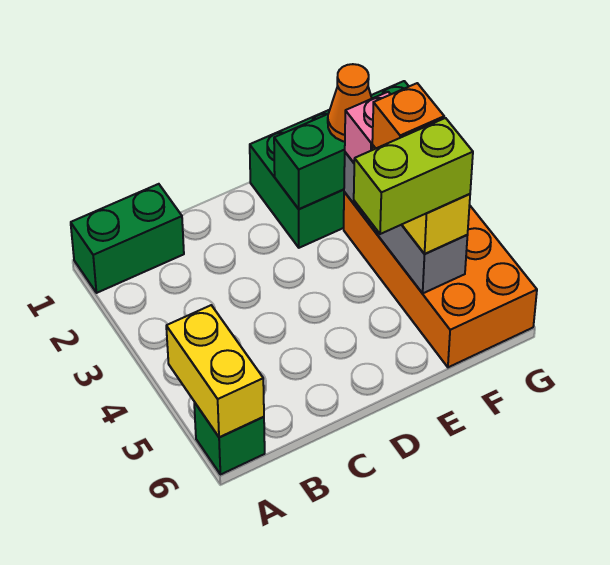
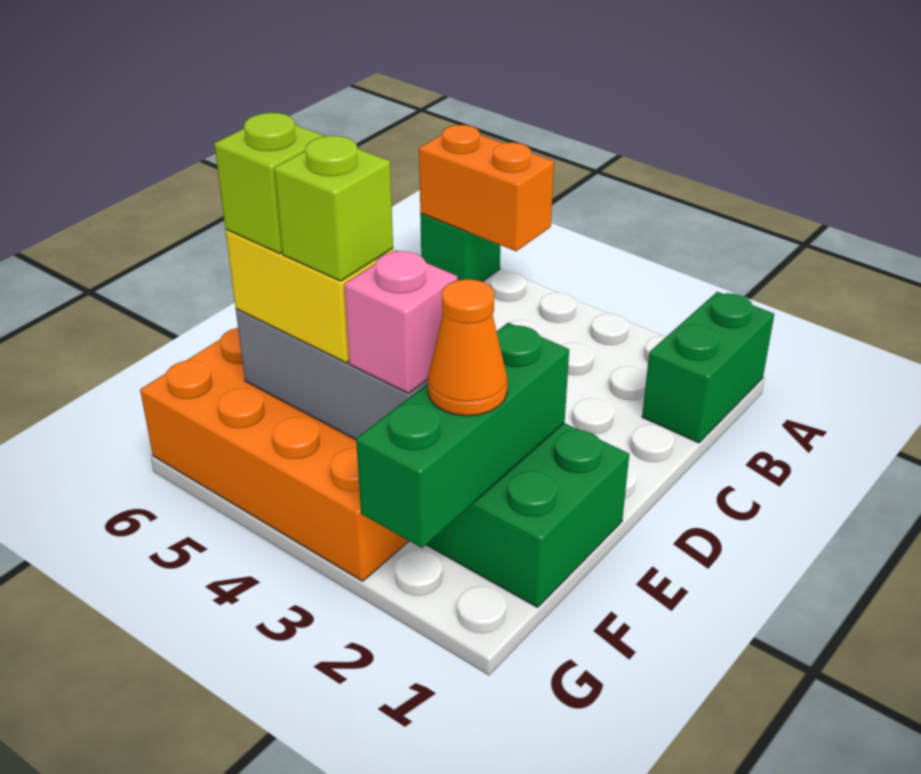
yellow brick A5:A6 level 2 -> orange brick A5:A6 level 2
lime brick E5:F5 level 4 -> lime brick F5 level 4
orange brick F4 level 4 -> lime brick F4 level 4

